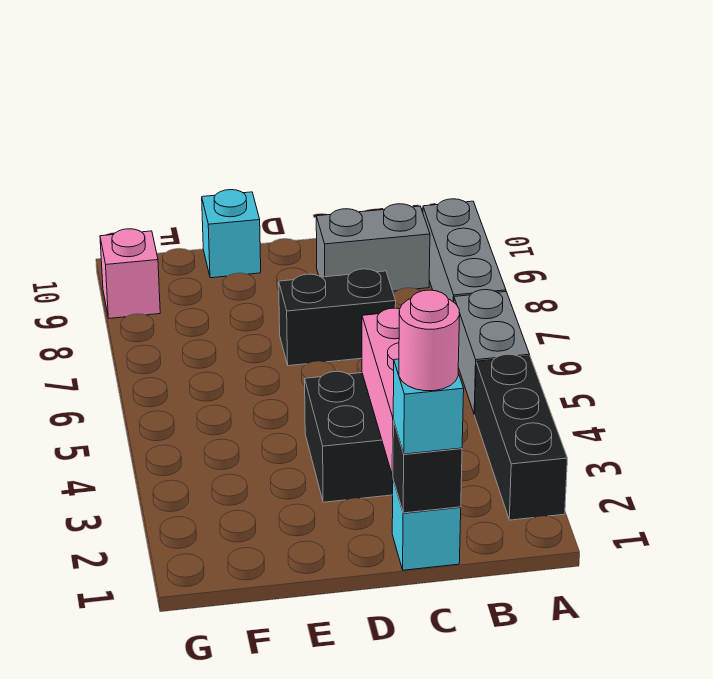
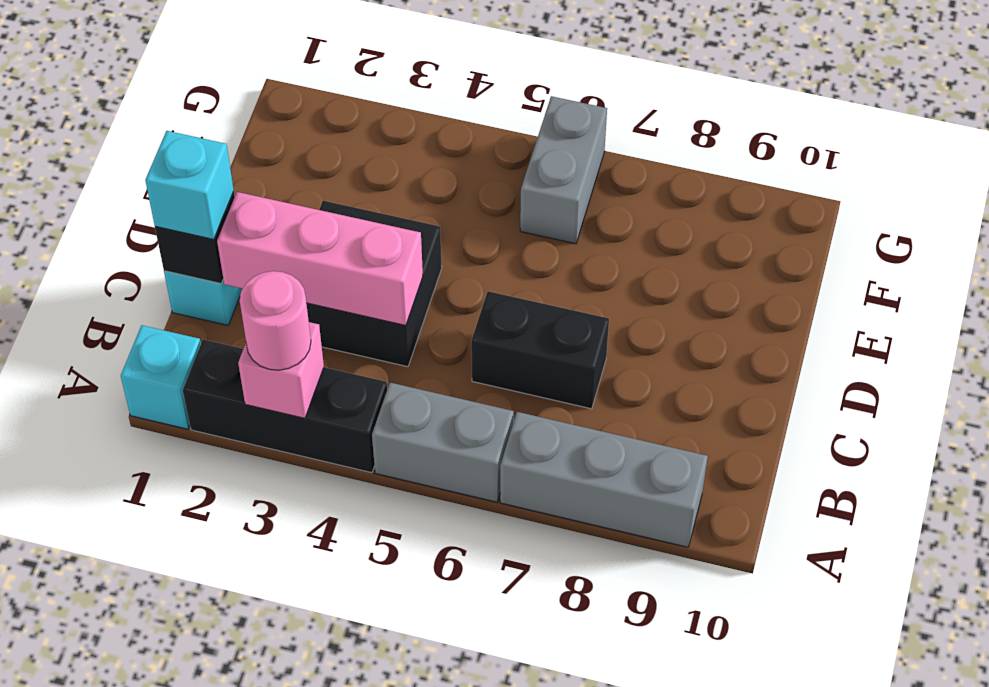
grey brick B9:C9 level 1 -> grey brick F6:G6 level 1
pink round brick C1 level 4 -> pink round brick A3 level 3
black brick C7:D7 level 1 -> black brick C6:C7 level 1
cyan brick E10 level 1 -> cyan brick A1 level 1
pink brick G9 level 1 -> pink brick A3 level 2

